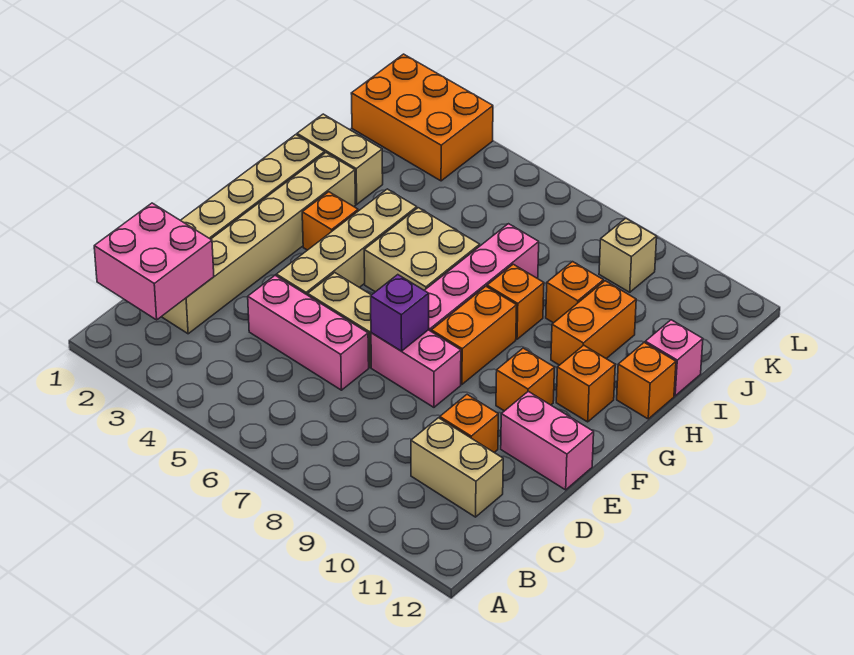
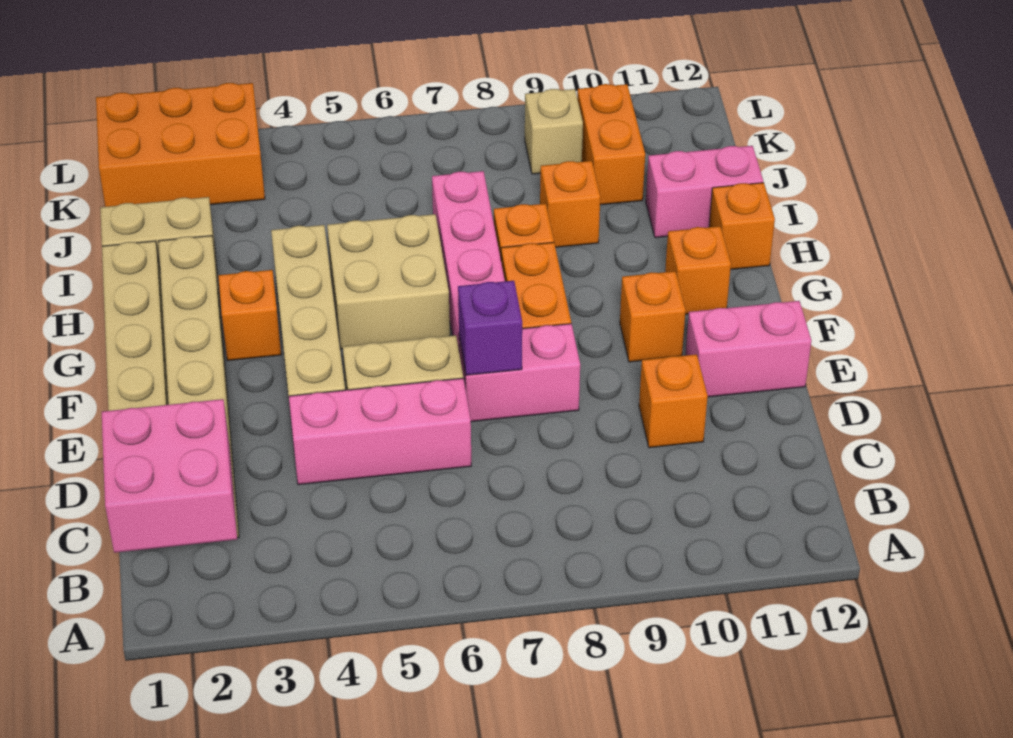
tan brick C10:C11 level 1 -> none
orange brick H10:I10 level 1 -> orange brick J10:K10 level 1
pink brick I12 level 1 -> pink brick I11:I12 level 1

